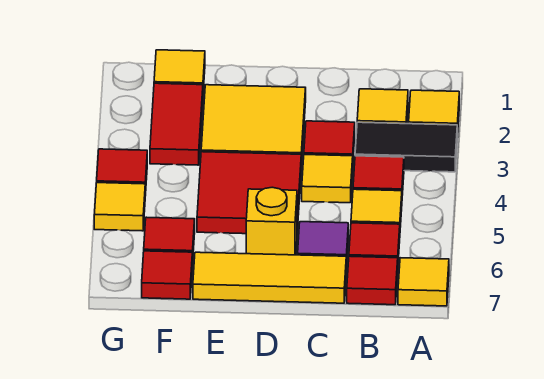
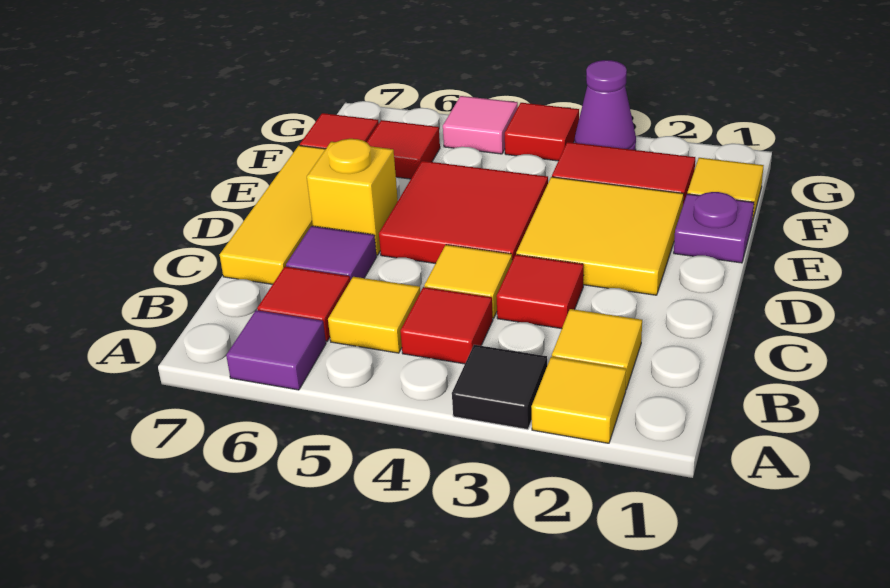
black tile A3:B3 level 1 -> black tile A3 level 1
none -> purple tile A6 level 1
yellow tile A7 level 1 -> none
red tile B7 level 1 -> none
none -> purple plate E1 level 1
none -> purple cone G3 level 1
yellow tile G5 level 1 -> pink tile G5 level 1

